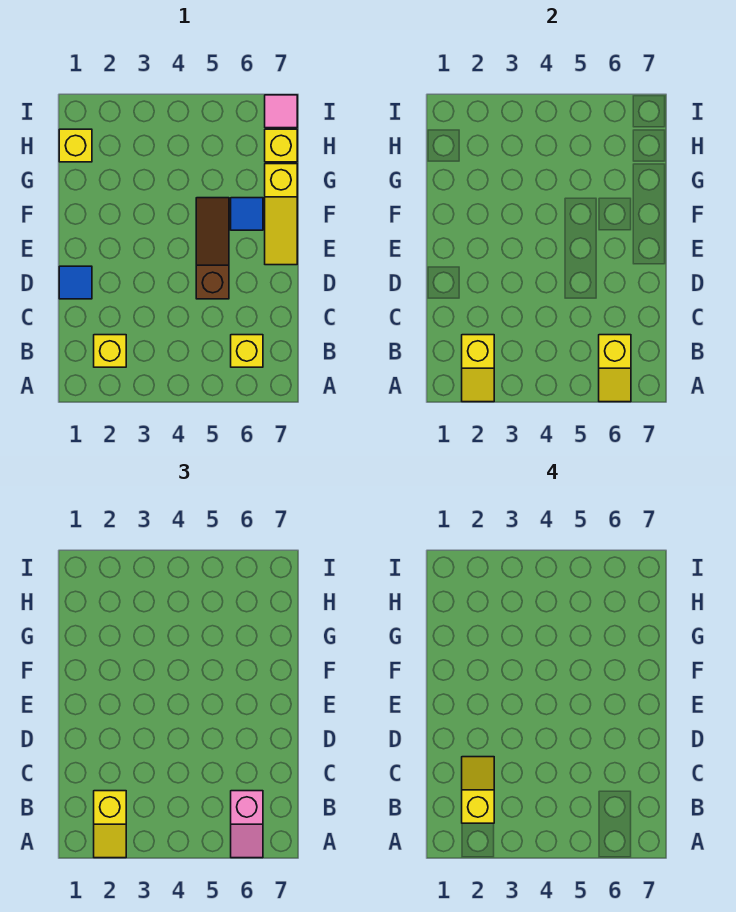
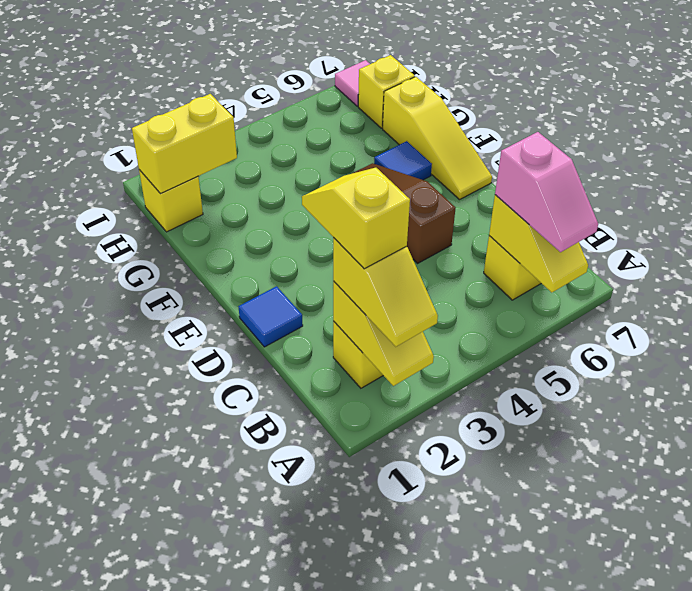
none -> yellow brick H1:H2 level 2

